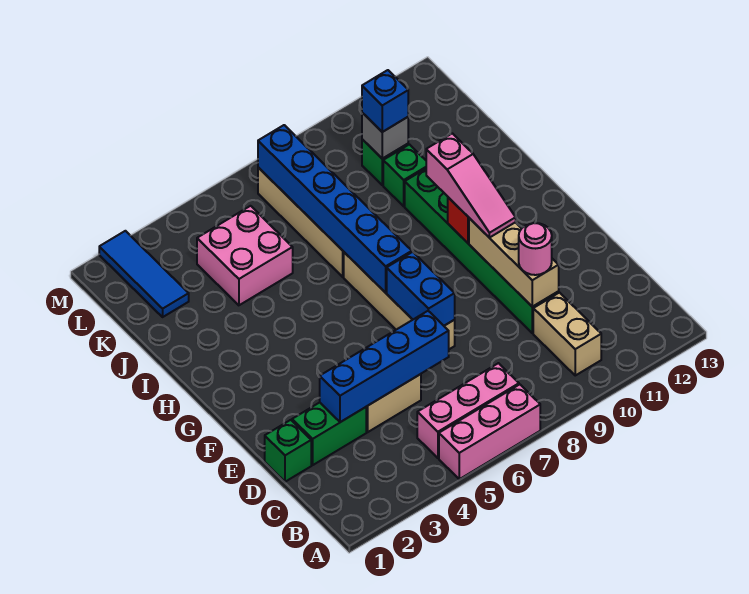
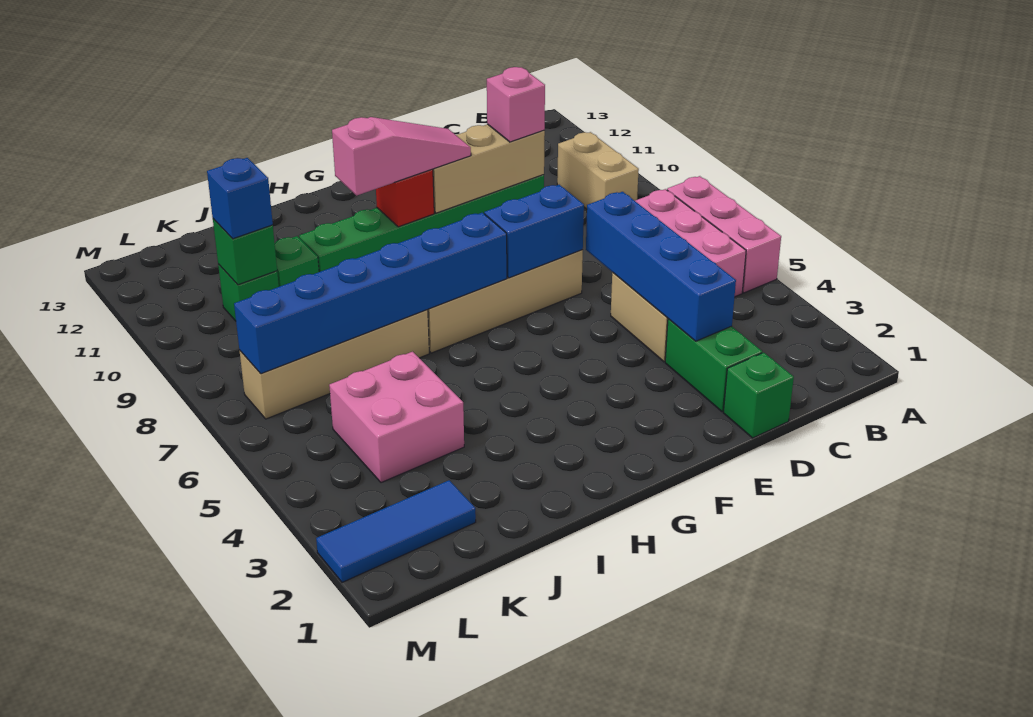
tan brick B10:C10 level 1 -> tan brick B9:B10 level 1
pink round brick D10 level 3 -> pink brick D10 level 3
grey brick K10 level 2 -> green brick K10 level 2

